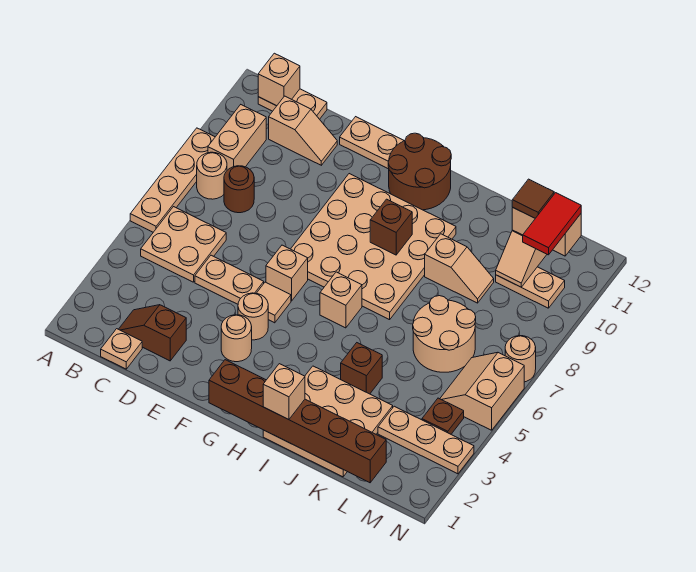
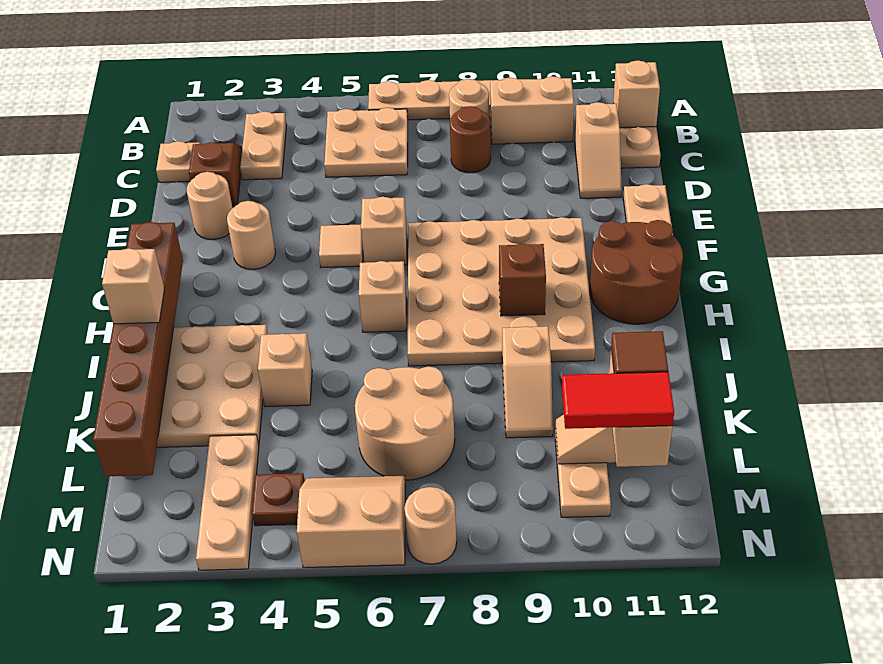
tan plate D5:E5 level 1 -> tan plate B3:C3 level 1
tan round brick F4 level 1 -> tan round brick E2 level 1
brown brick J4 level 1 -> tan brick J4 level 1

